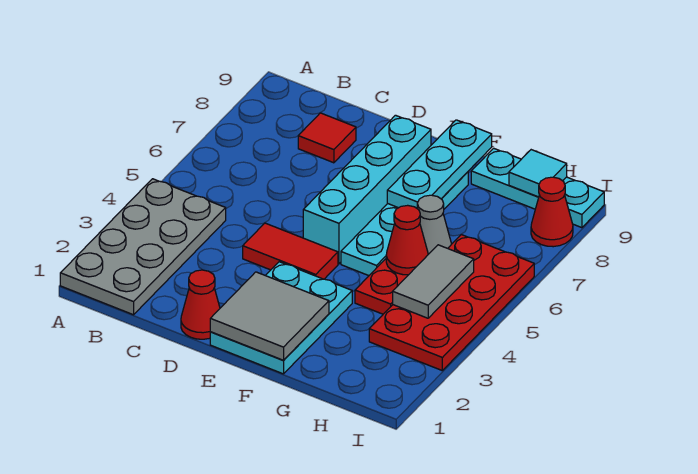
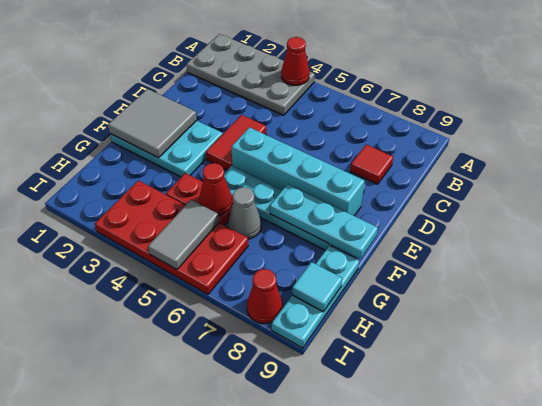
red cone D1 level 1 -> red cone A4 level 2
grey tile H4:H5 level 2 -> grey tile H5:I5 level 2

